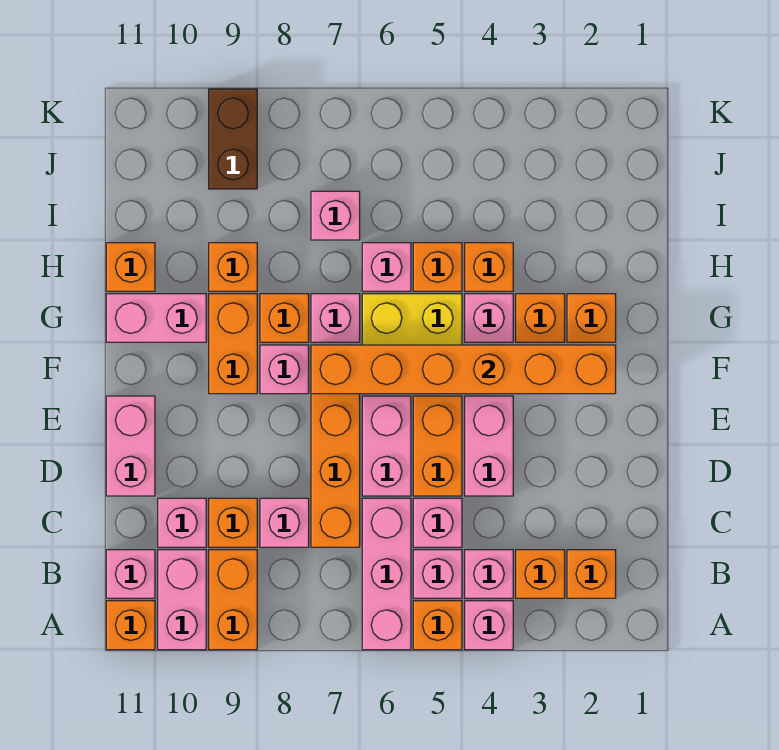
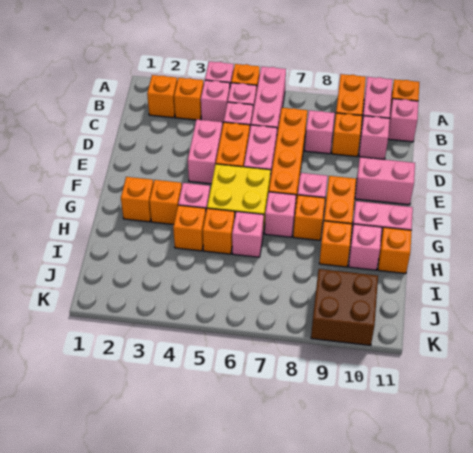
pink brick D11:E11 level 1 -> pink brick E10:E11 level 1
orange brick F2:F7 level 2 -> none
pink brick I7 level 1 -> pink brick H10 level 1
brown brick J9:K9 level 1 -> brown brick J9:K10 level 1

